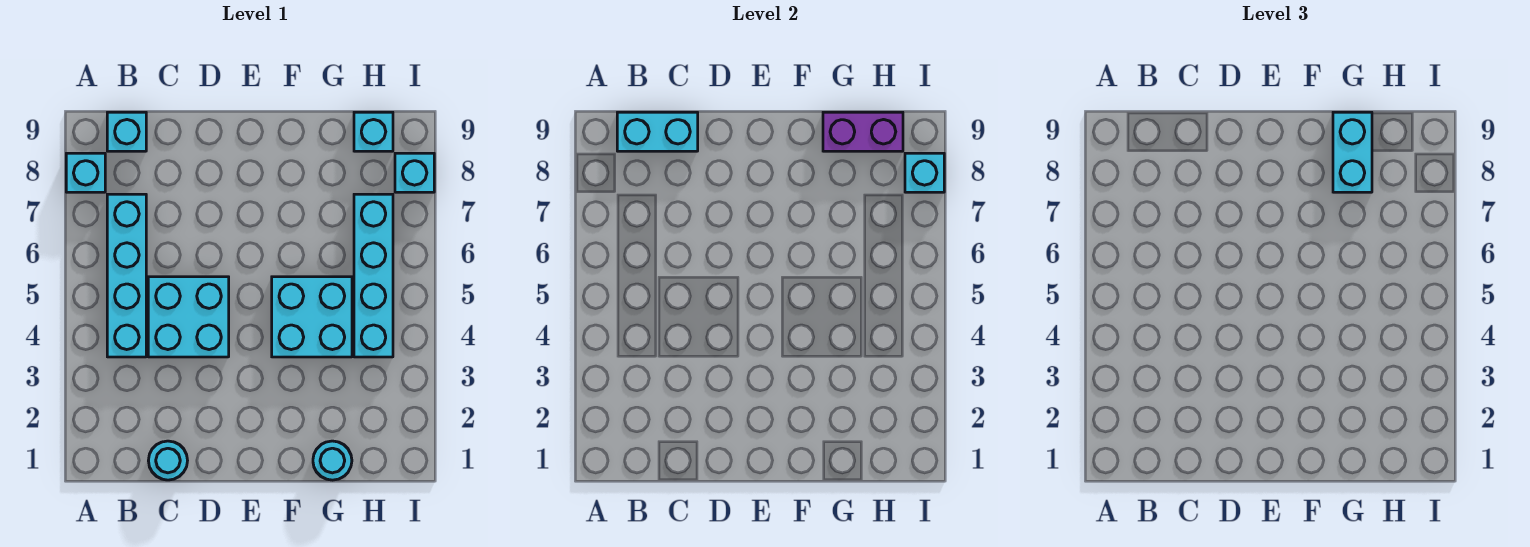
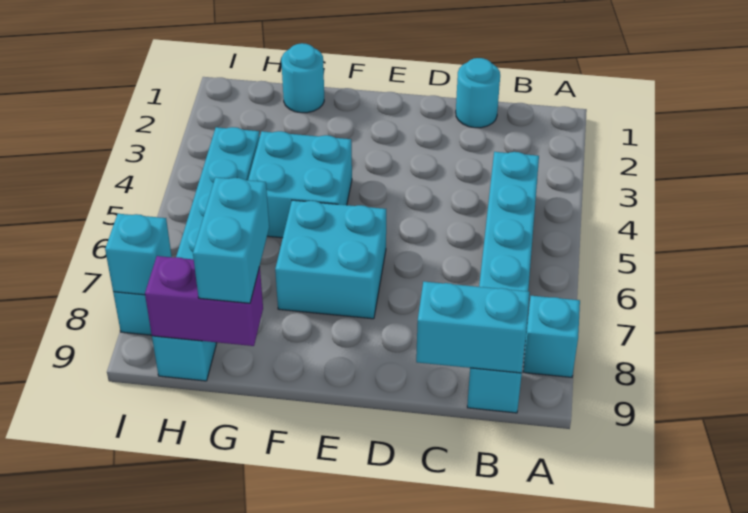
cyan brick C4:D5 level 1 -> cyan brick E6:F7 level 1

